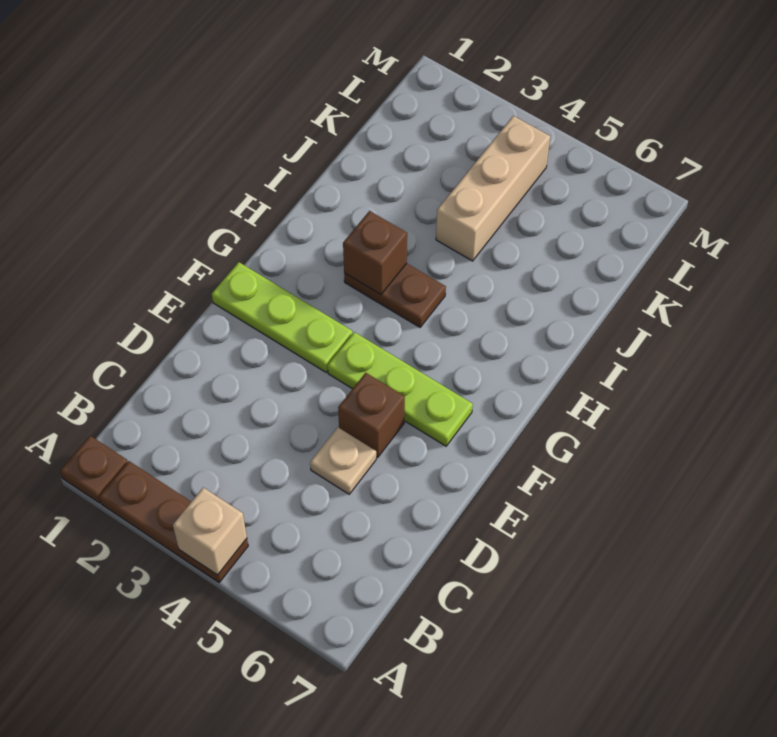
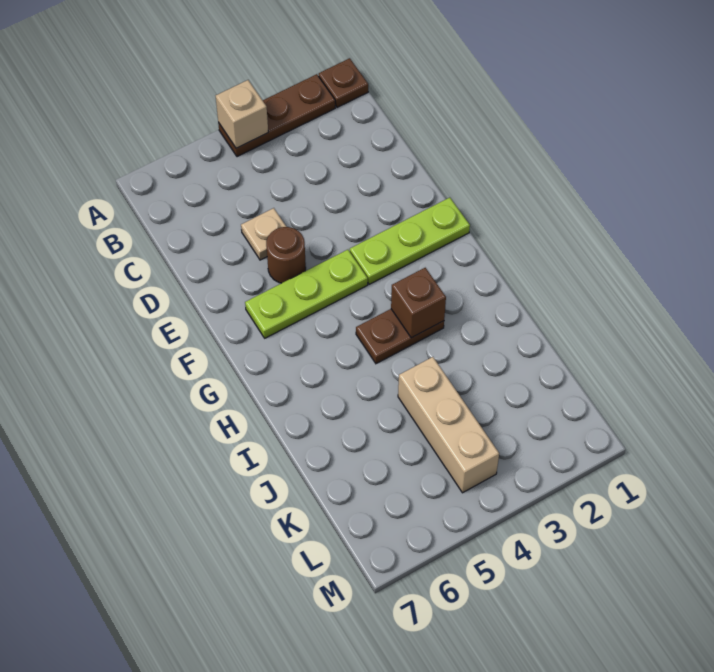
brown brick E5 level 1 -> brown round brick E5 level 1

